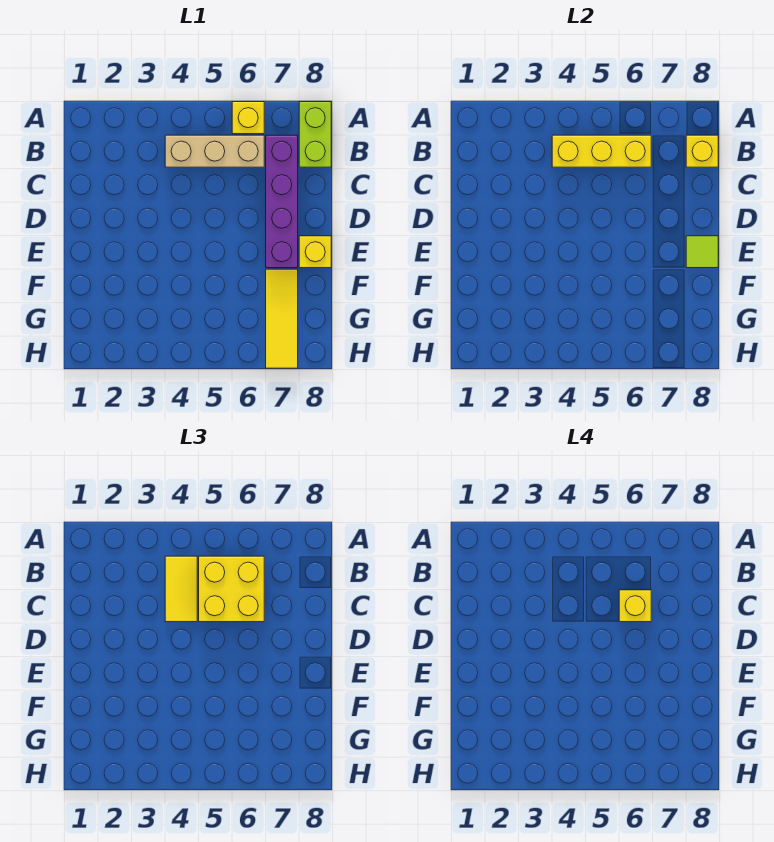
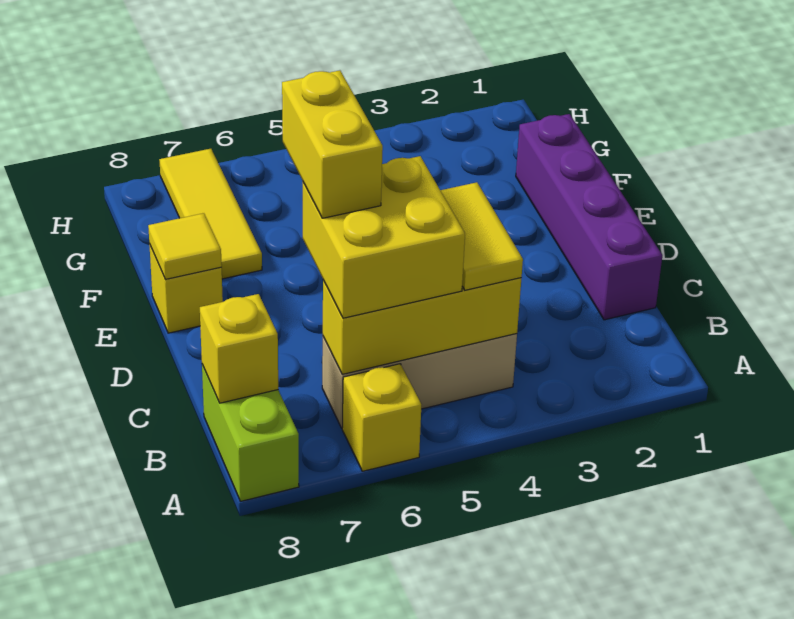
purple brick B7:E7 level 1 -> purple brick C1:F1 level 1
yellow brick C6 level 4 -> yellow brick C6:D6 level 4
lime tile E8 level 2 -> yellow tile E8 level 2

